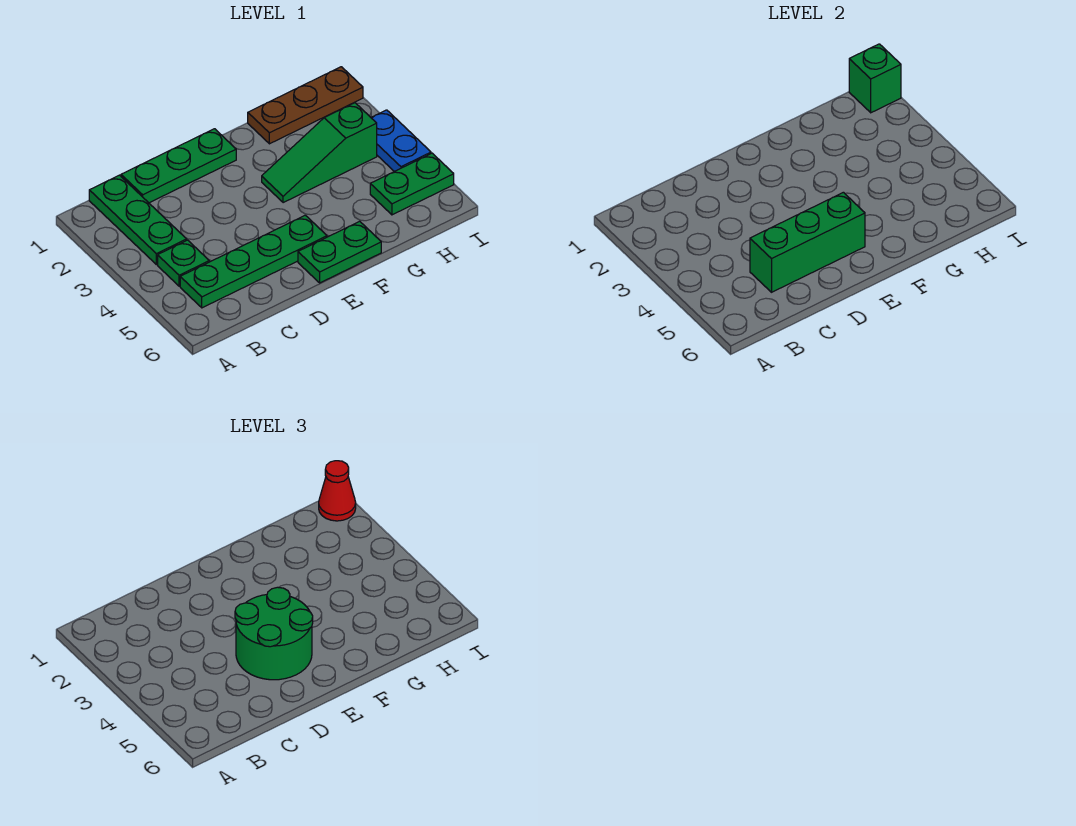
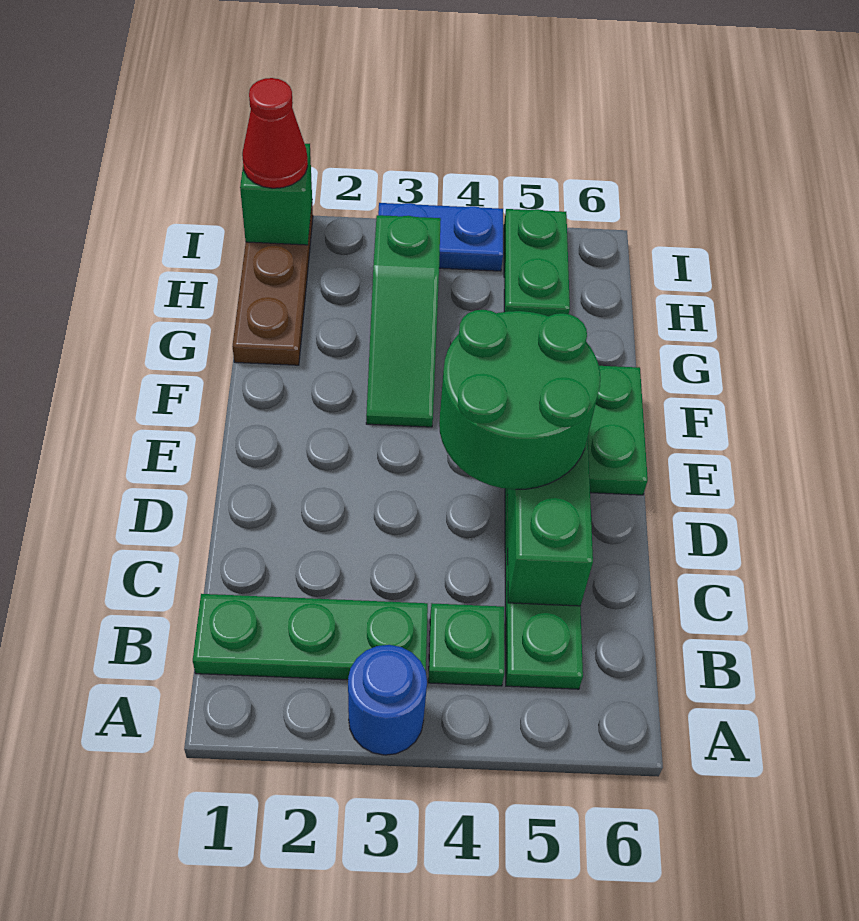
none -> blue round brick A3 level 1
green plate C1:E1 level 1 -> none

